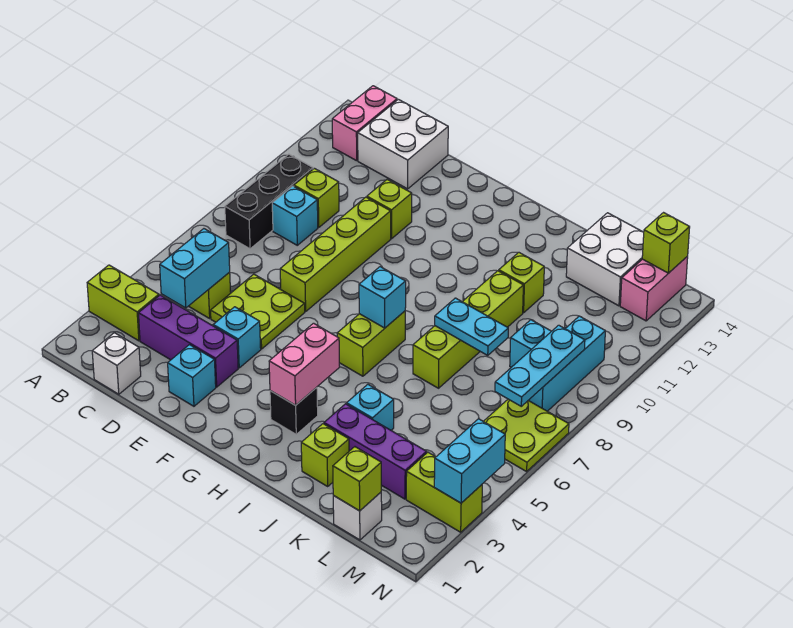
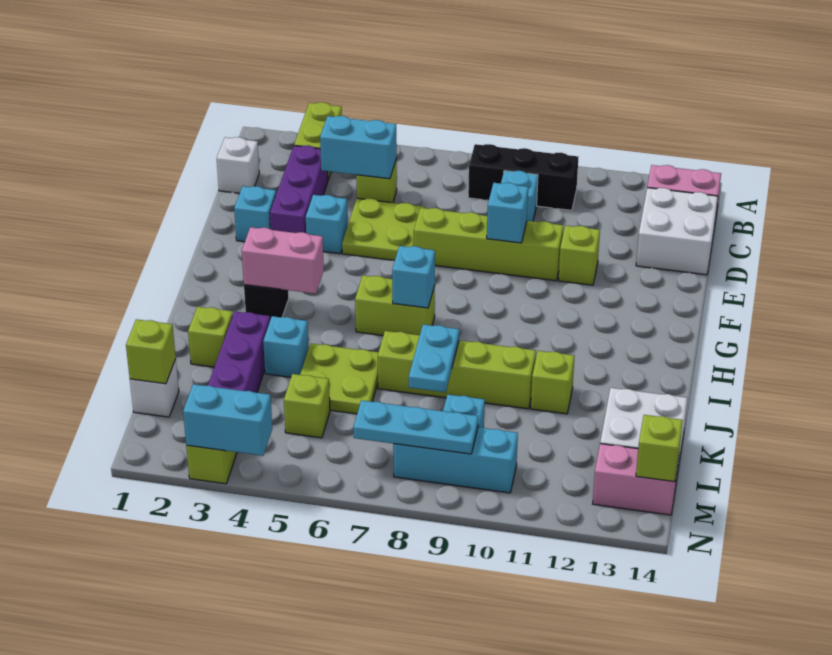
lime brick C10 level 1 -> lime brick L5 level 1
none -> cyan brick E9 level 2
lime plate M6:N7 level 1 -> lime plate J5:K6 level 1

